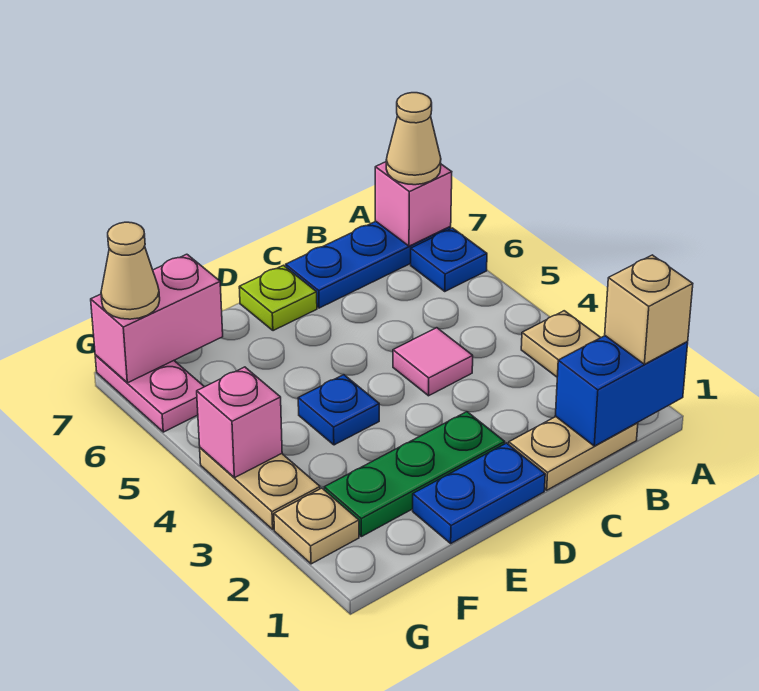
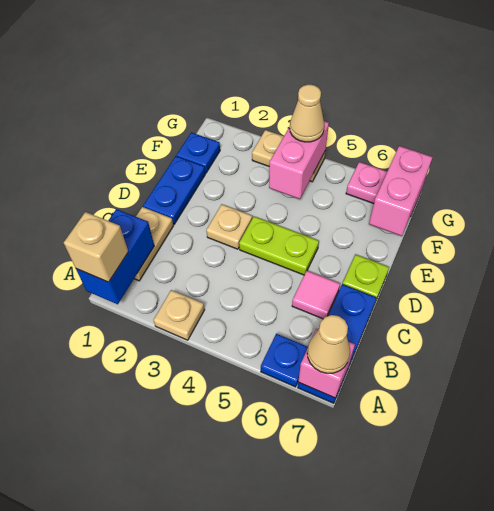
pink tile C4 level 1 -> pink tile C6 level 1
green plate D2:F2 level 1 -> none
none -> lime plate D4:D5 level 1
blue plate E4 level 1 -> blue plate F1 level 1
tan plate G2 level 1 -> tan plate D3 level 1
pink brick G4 level 2 -> pink brick F4:G4 level 2
tan cone G7 level 3 -> tan cone G4 level 3

